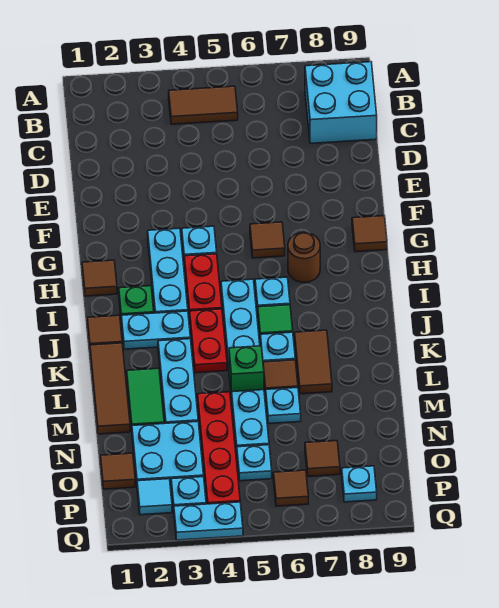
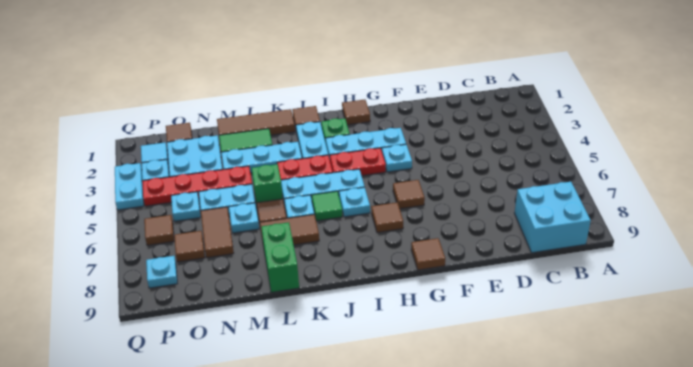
brown tile B4:B5 level 1 -> brown tile N6:N7 level 1
brown round brick H7 level 1 -> brown tile H7 level 1
none -> green brick L8:L9 level 1

